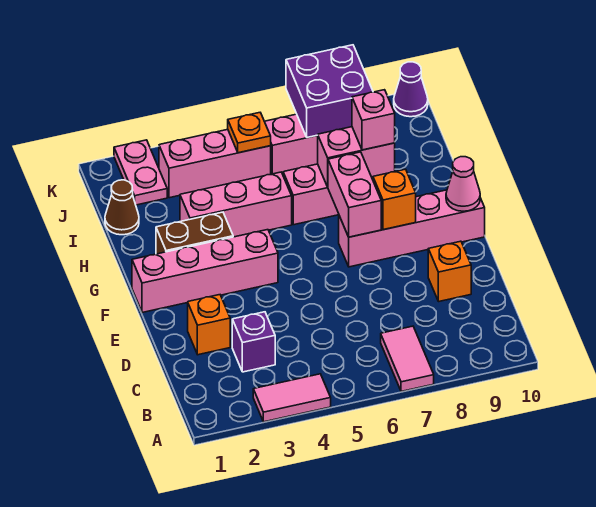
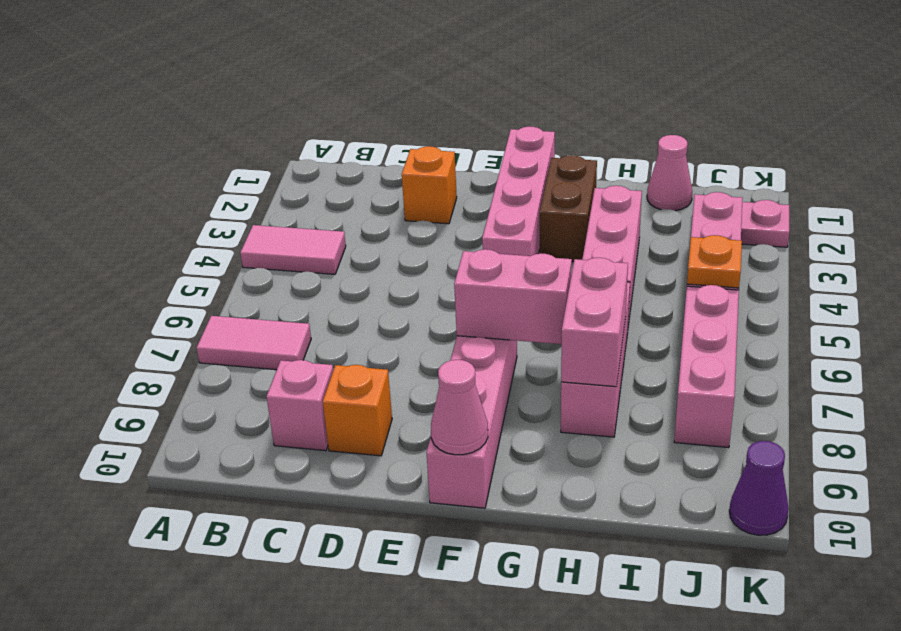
pink tile A3:A4 level 1 -> pink tile A4:B4 level 1
purple brick C3 level 1 -> none
orange brick F8 level 2 -> none
pink brick H8 level 3 -> pink brick C9 level 1
brown cone I1 level 1 -> pink cone I1 level 1
purple brick J7:K8 level 2 -> none

